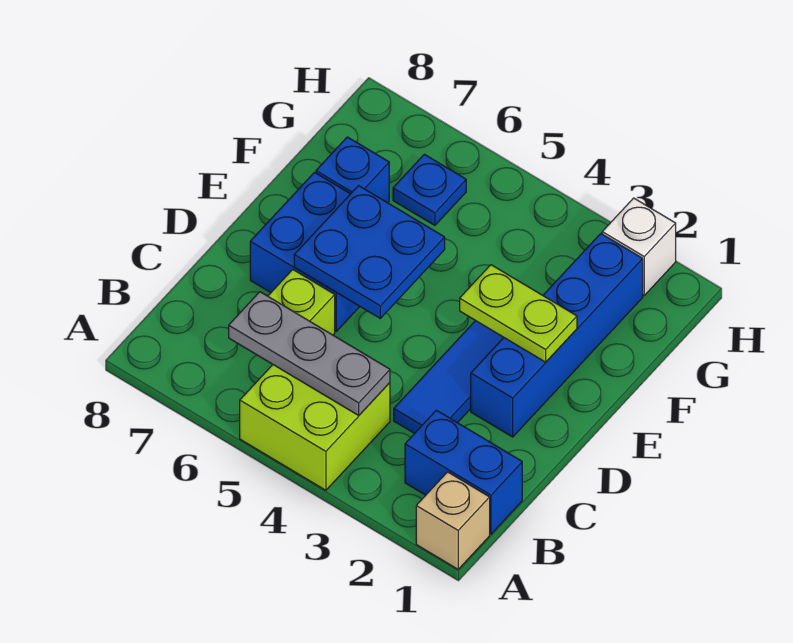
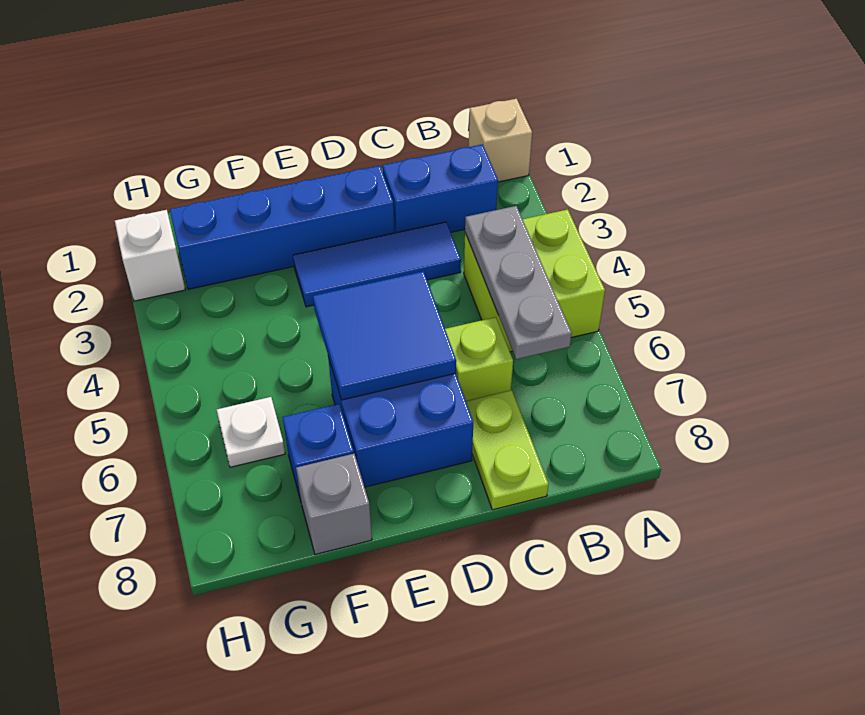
blue brick B1:B2 level 1 -> blue brick B2:C2 level 1
blue plate D5:E6 level 2 -> blue tile D5:E6 level 2
lime plate E2:E3 level 2 -> lime plate C7:C8 level 1
none -> grey brick F8 level 1
blue plate G6 level 1 -> white plate G6 level 1

